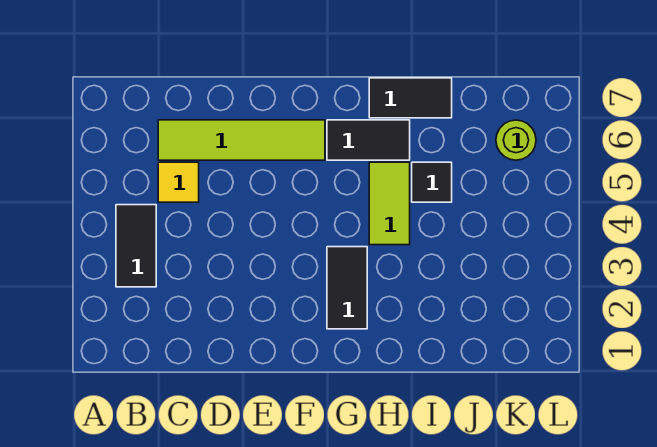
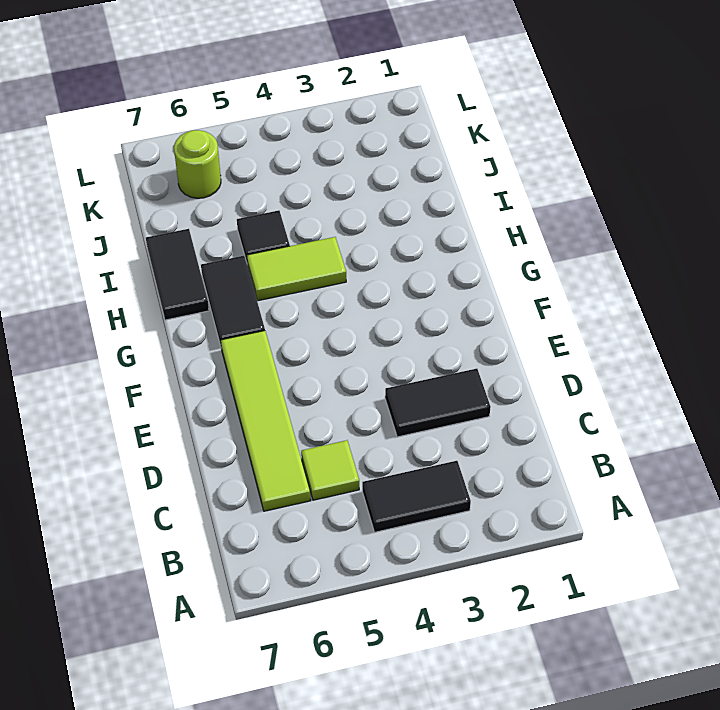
yellow tile C5 level 1 -> lime tile C5 level 1
black tile G2:G3 level 1 -> black tile D2:D3 level 1

